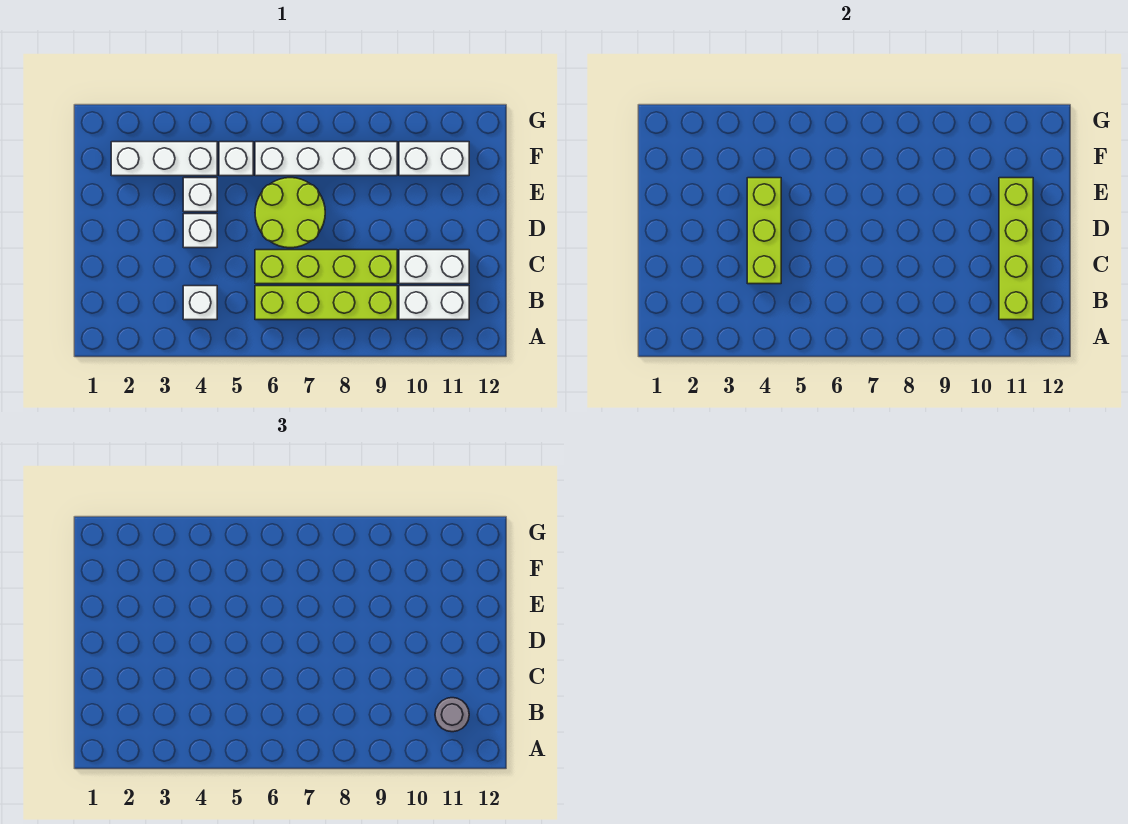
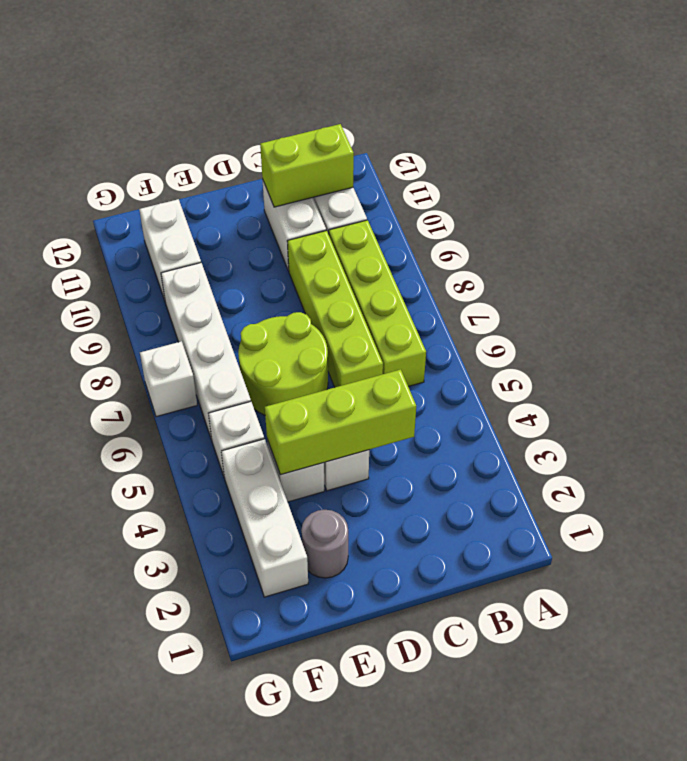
white brick B4 level 1 -> white brick G7 level 1
lime brick B11:E11 level 2 -> lime brick B11:C11 level 2
grey round brick B11 level 3 -> grey round brick E2 level 1

